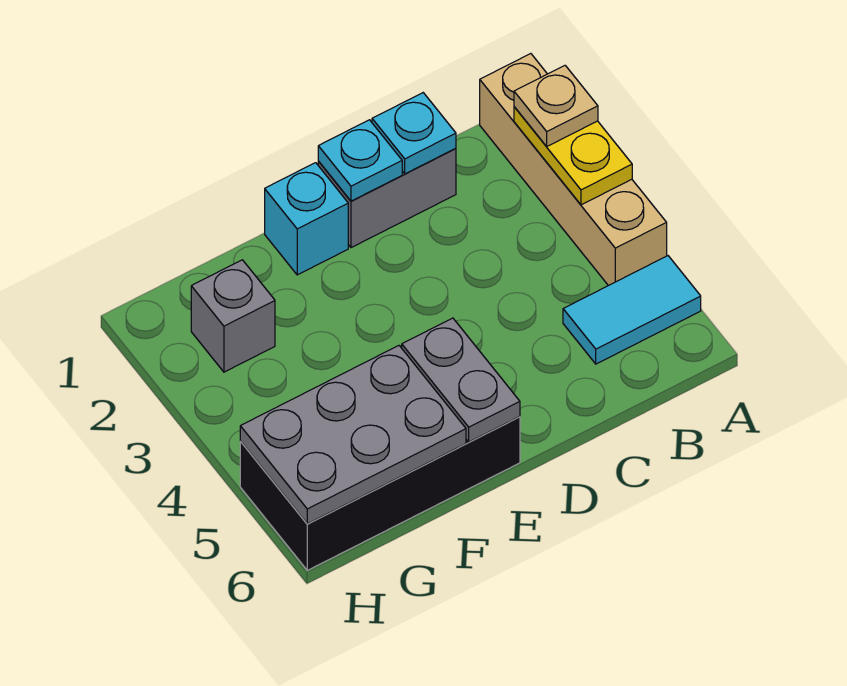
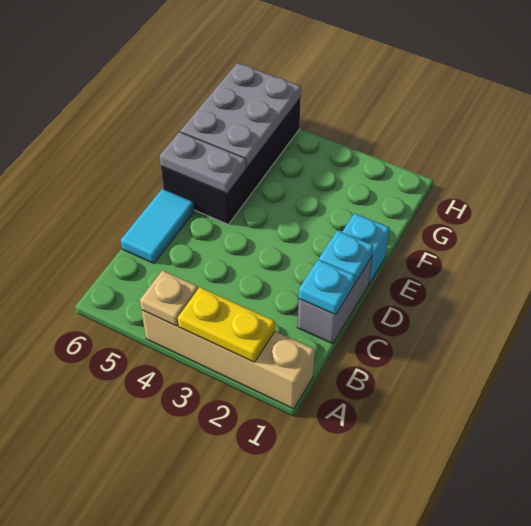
tan plate A2 level 3 -> tan plate A4 level 2
cyan tile A5:B5 level 1 -> cyan tile C6:D6 level 1
grey brick G2 level 1 -> none

